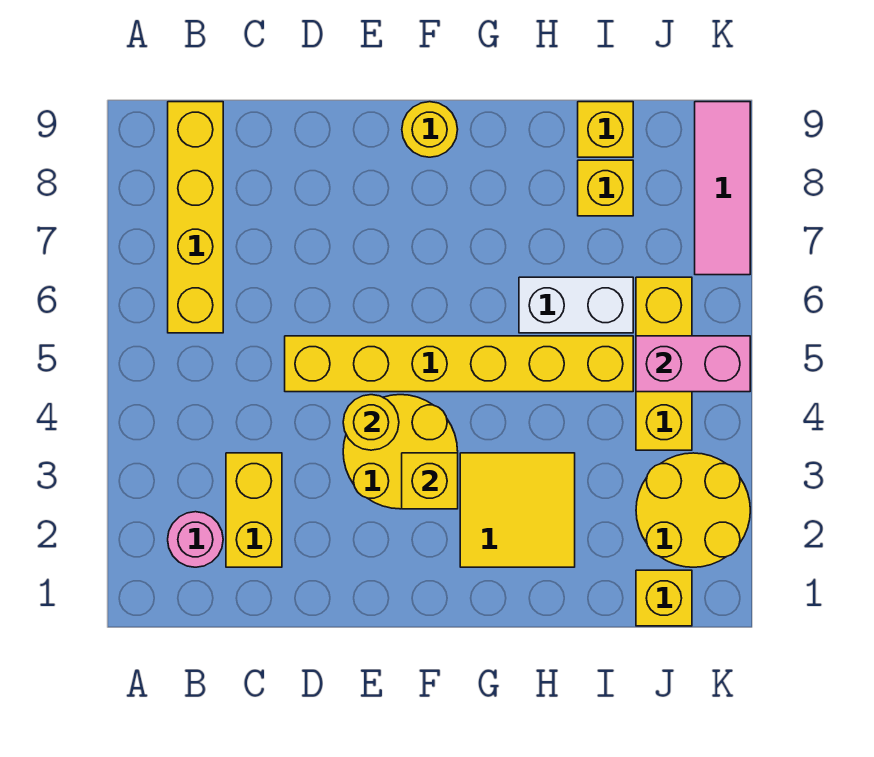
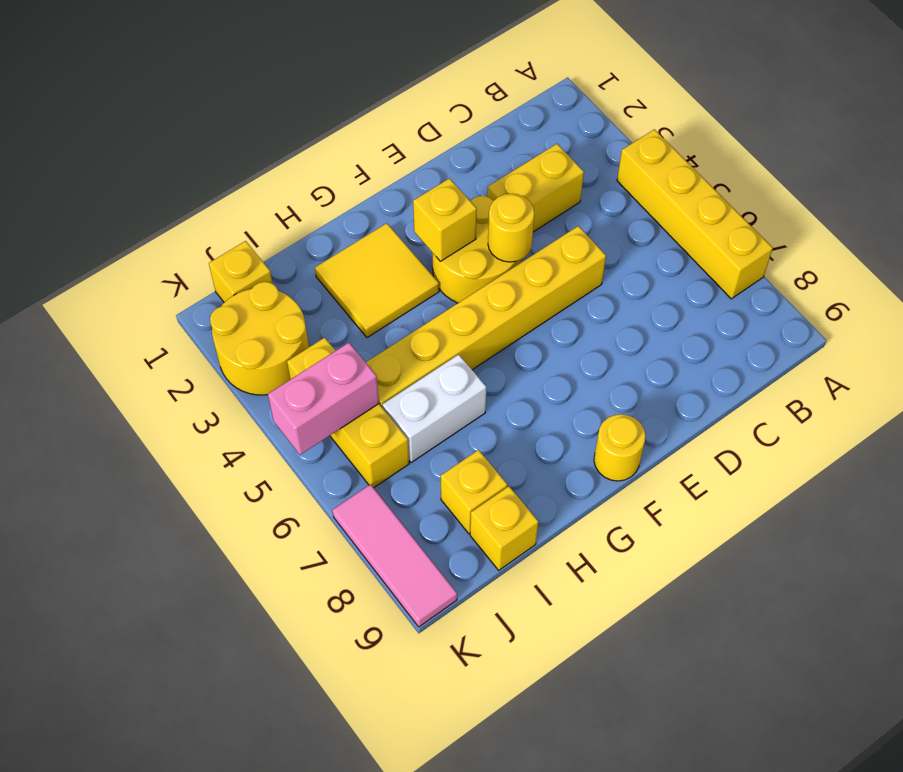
pink round brick B2 level 1 -> none
yellow brick B6:B9 level 1 -> yellow brick A4:A7 level 1
yellow brick C2:C3 level 1 -> yellow brick C3:D3 level 1

